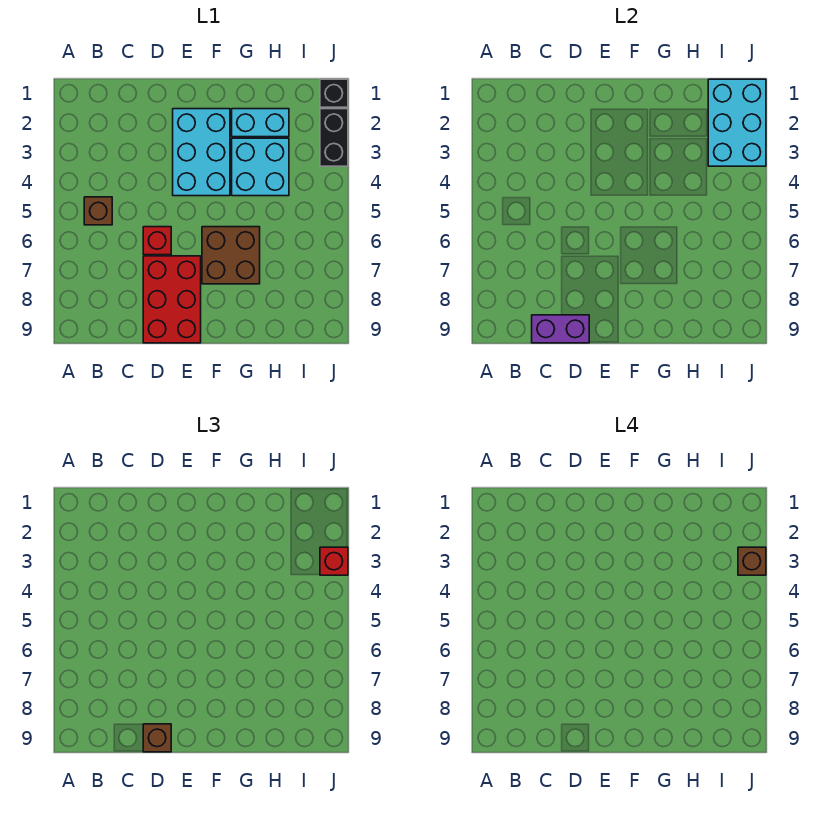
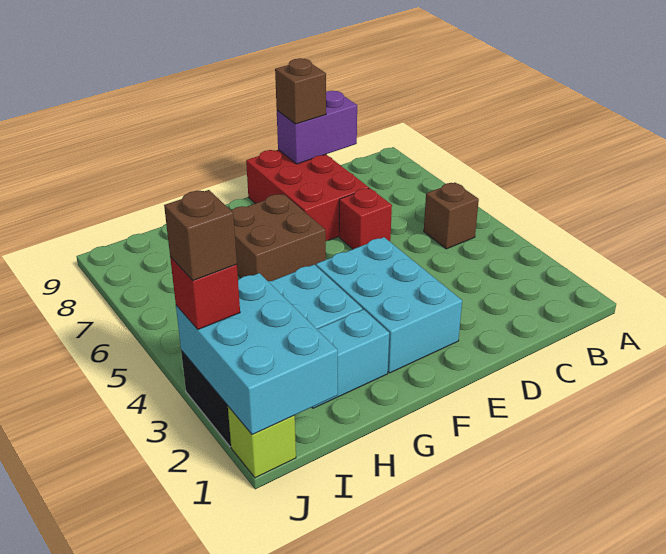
black brick J1 level 1 -> lime brick J1 level 1

